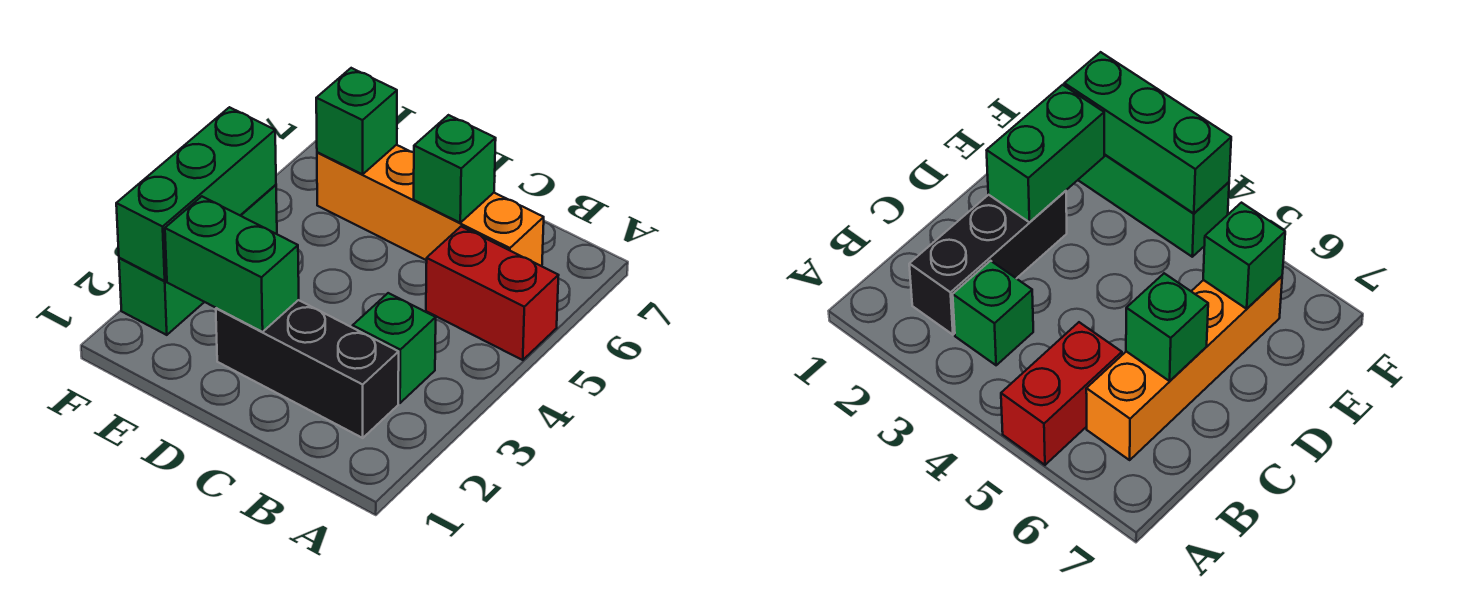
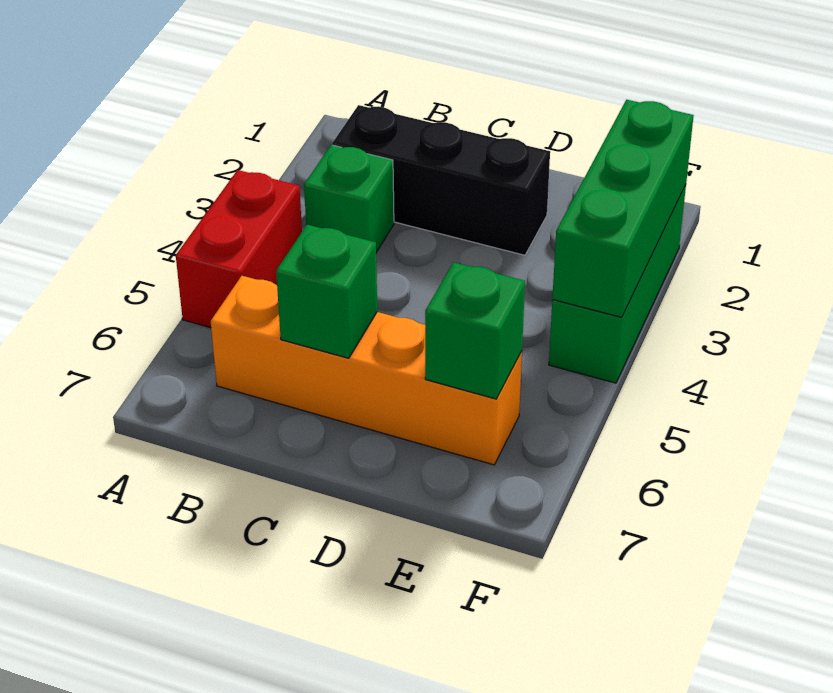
red brick A5:B5 level 1 -> red brick A4:A5 level 1
green brick D2:E2 level 2 -> none

